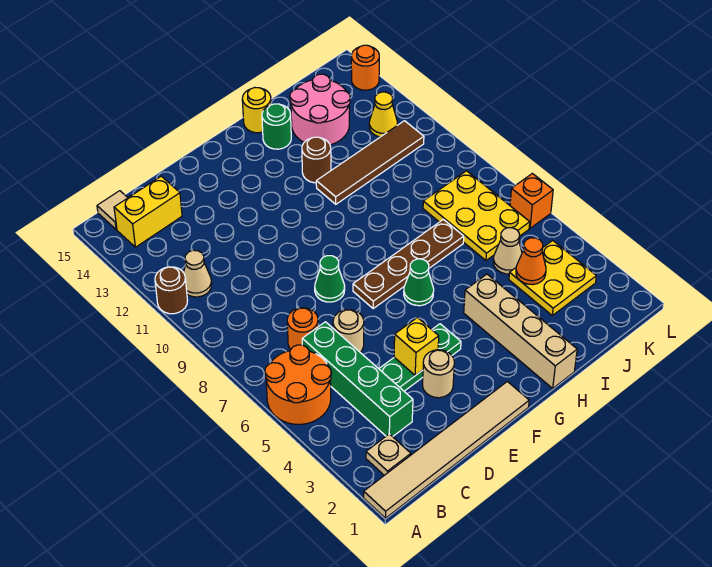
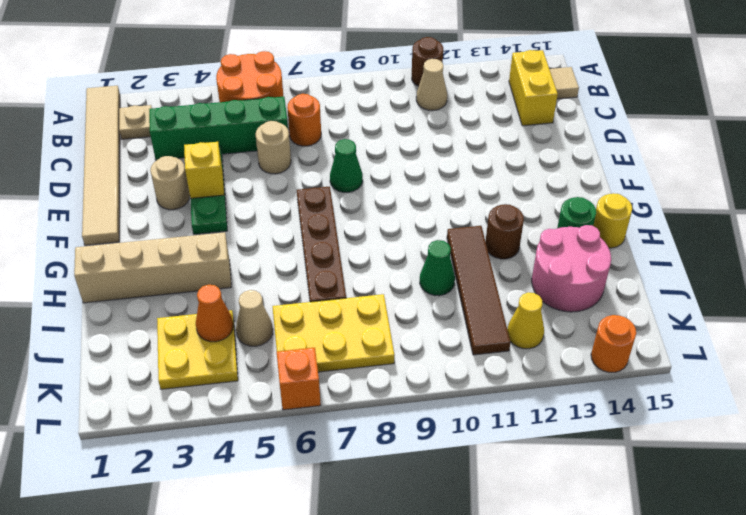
green cone G6 level 1 -> green cone I10 level 1

